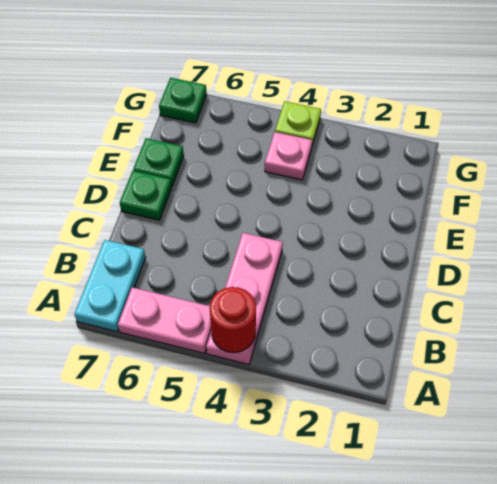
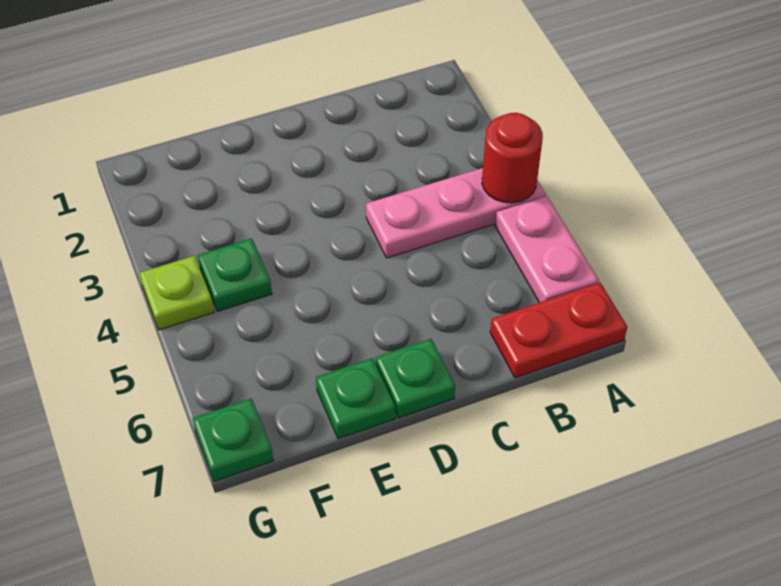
cyan plate A7:B7 level 1 -> red plate A7:B7 level 1
pink plate F4 level 1 -> green plate F4 level 1

